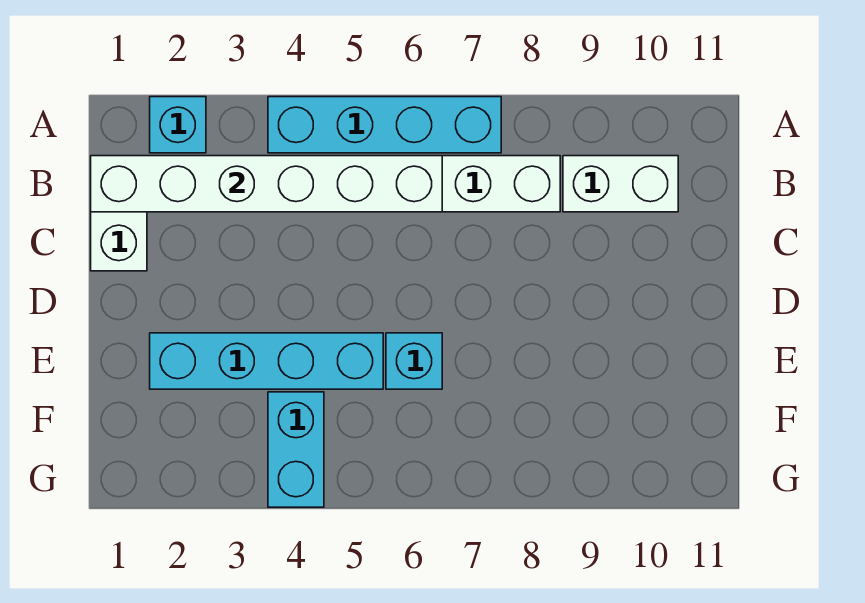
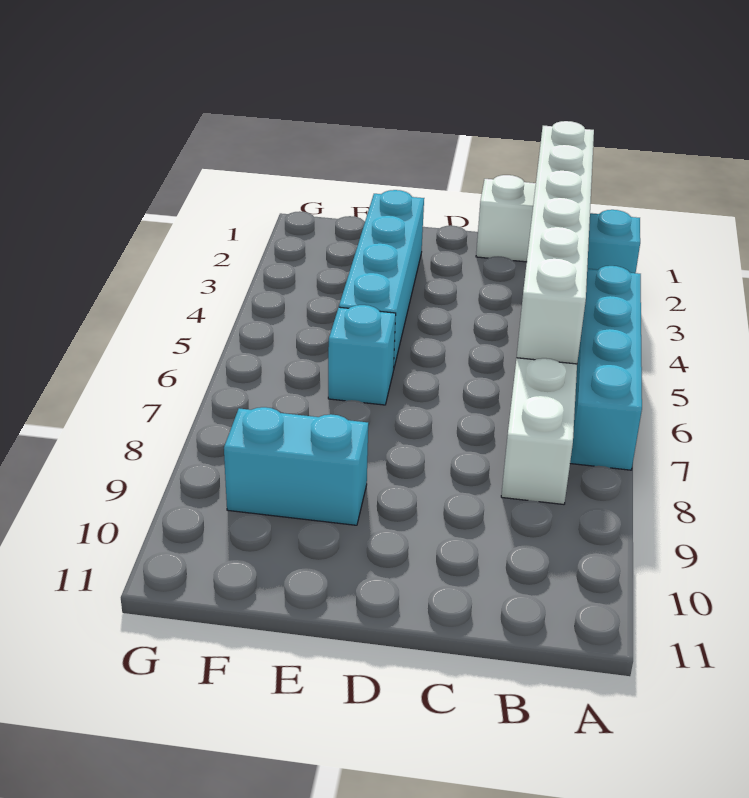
white brick B9:B10 level 1 -> none
cyan brick F4:G4 level 1 -> cyan brick E9:F9 level 1

